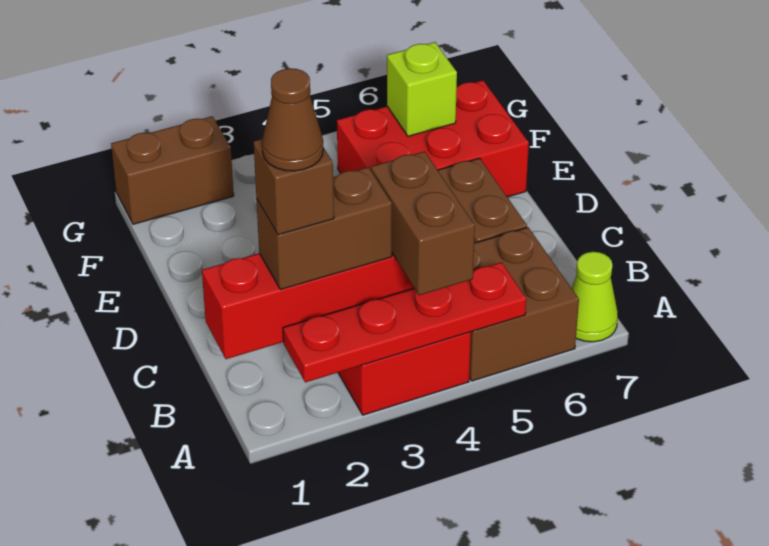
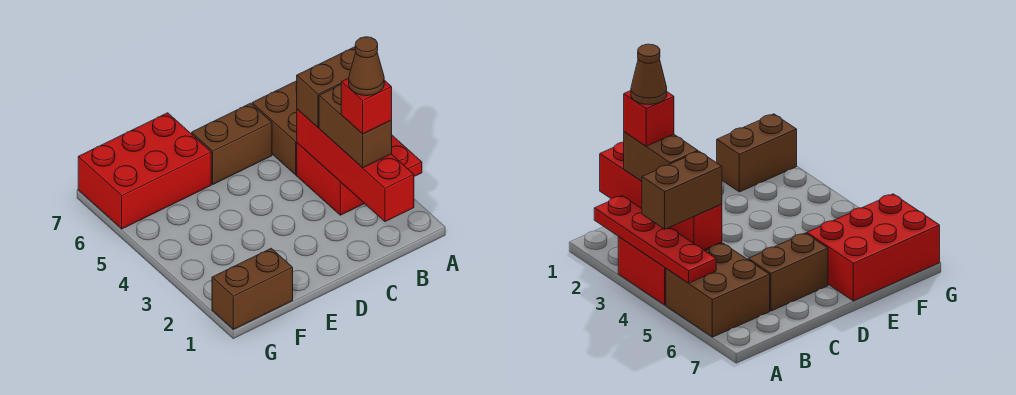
lime cone A7 level 1 -> none
brown brick B2 level 4 -> red brick B2 level 4
red brick E5:F7 level 1 -> red brick E6:G7 level 1
lime brick F6 level 2 -> none
brown brick G1:G2 level 1 -> brown brick F1:G1 level 1

